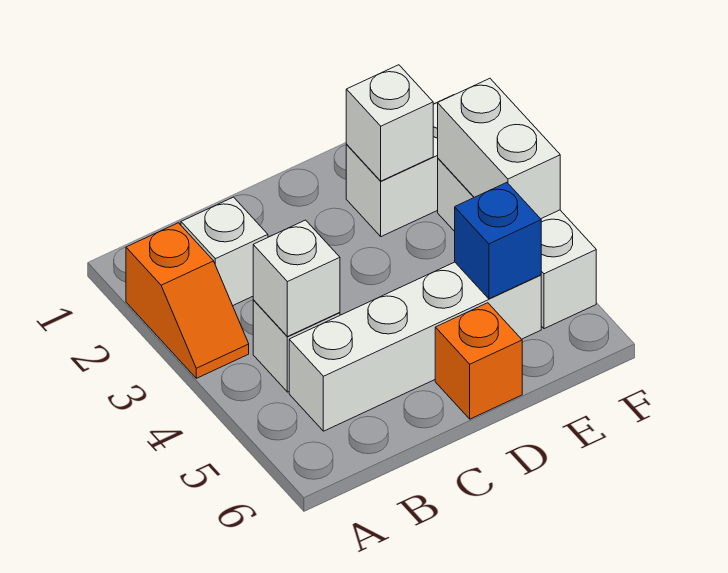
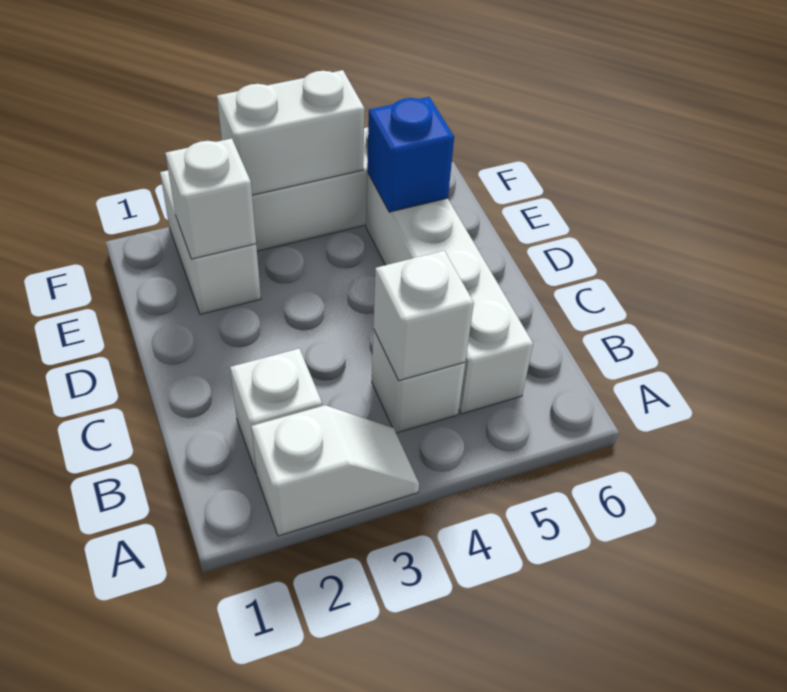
orange slope A2:A3 level 1 top 2 -> white slope A2:A3 level 1 top 2
orange brick D6 level 1 -> none

